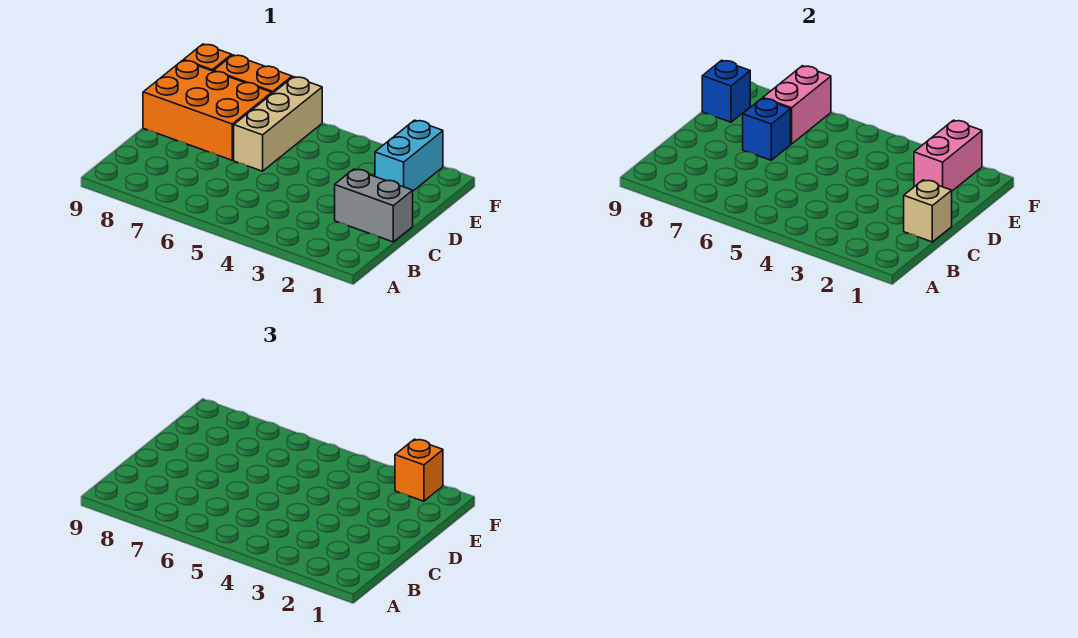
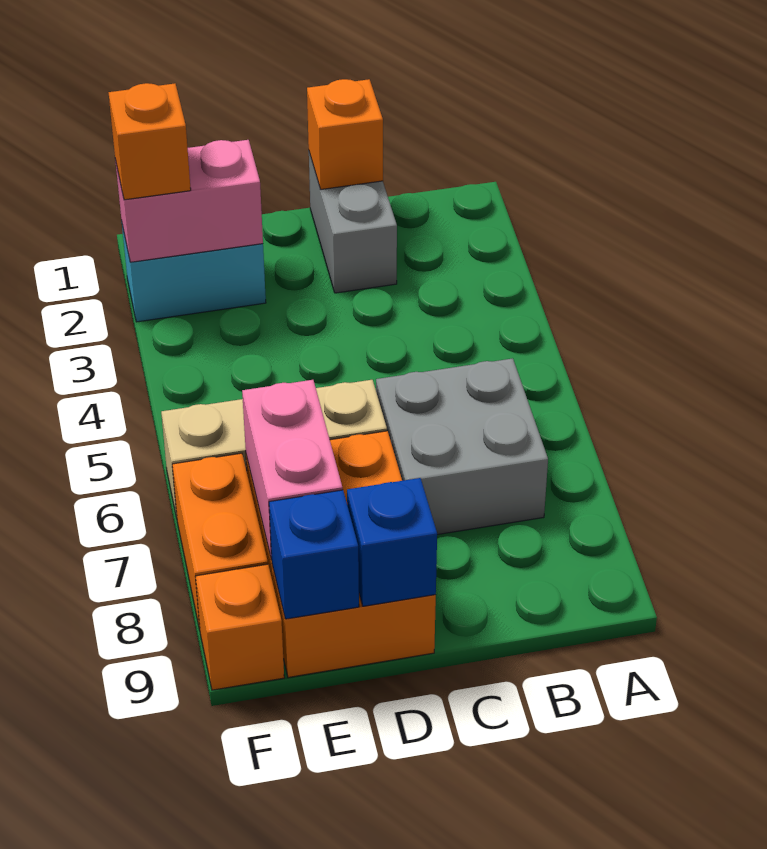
none -> grey brick B6:C7 level 1
tan brick C1 level 2 -> orange brick C1 level 2
blue brick D7 level 2 -> blue brick D9 level 2
pink brick E7:F7 level 2 -> pink brick E7:E8 level 2

